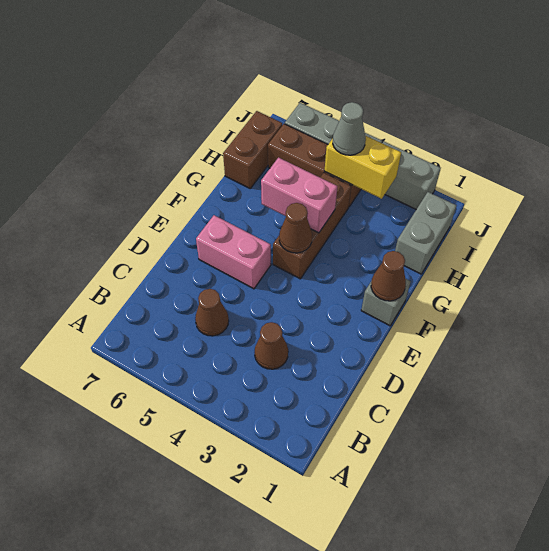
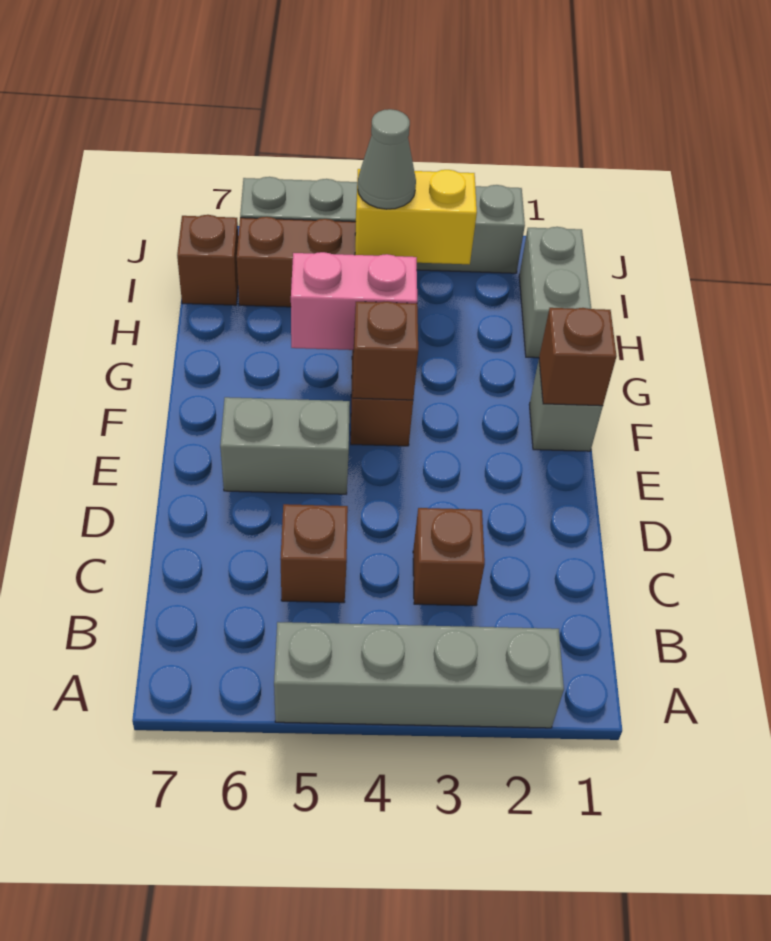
none -> grey brick A2:A5 level 1
brown cone C3 level 1 -> brown brick C3 level 1
brown cone C5 level 1 -> brown brick C5 level 1
pink brick E5:E6 level 1 -> grey brick E5:E6 level 1
brown cone F1 level 2 -> brown brick F1 level 2
brown cone F4 level 2 -> brown brick F4 level 2
brown brick H7:I7 level 1 -> brown brick I7 level 1

